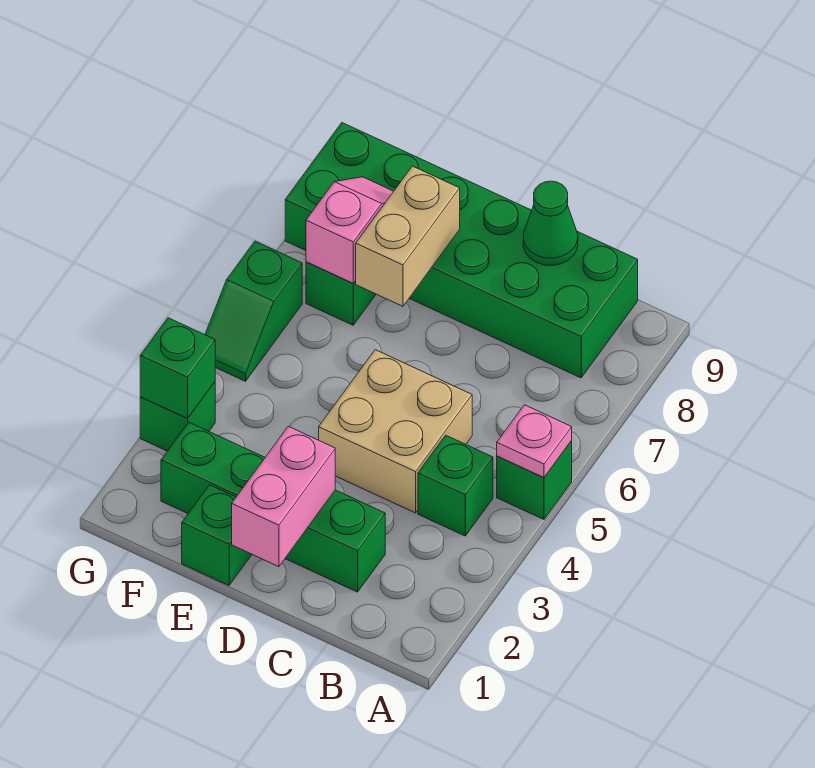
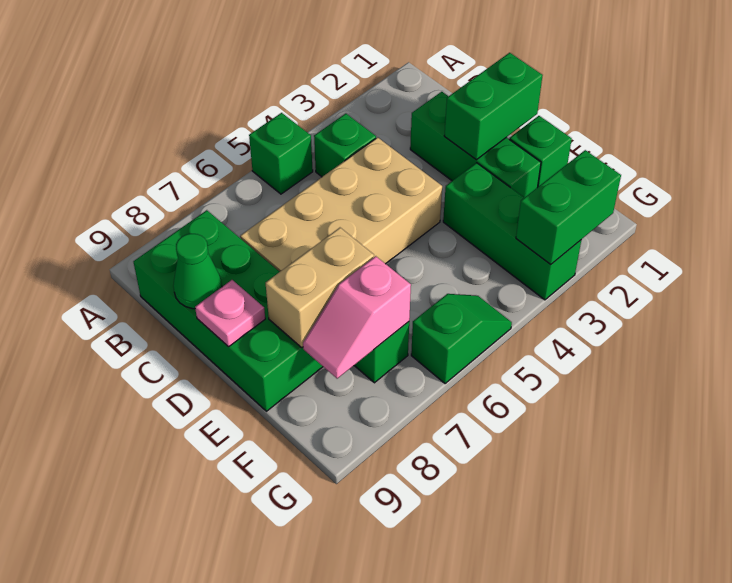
pink plate A5 level 2 -> pink plate D9 level 2
green brick B8:G9 level 1 -> green brick B8:E9 level 1
green brick C2:F2 level 1 -> green brick C2:E2 level 1
tan brick C4:D5 level 1 -> tan brick C4:D7 level 1
pink brick D1:D2 level 2 -> green brick D1:D2 level 2
green brick G3 level 1 -> green brick E3:G3 level 1
green brick G3 level 2 -> green brick G2:G3 level 2

